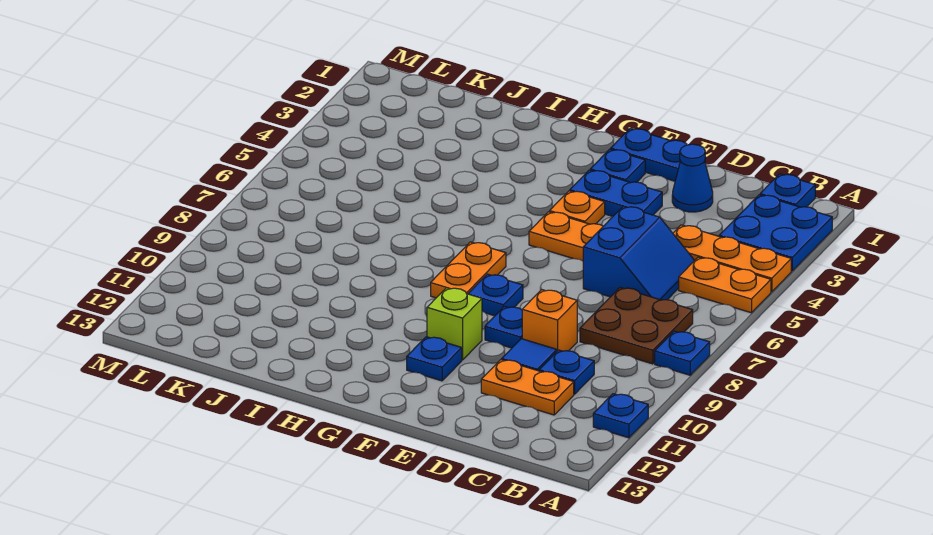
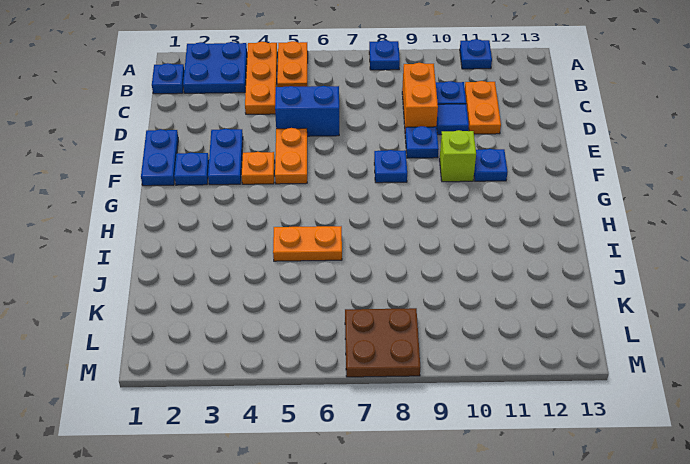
brown plate B7:C8 level 1 -> brown plate L7:M8 level 1
blue cone D2 level 1 -> none
orange brick D9 level 1 -> orange brick C9:D9 level 1
orange plate G7:G8 level 1 -> orange plate I5:I6 level 1

